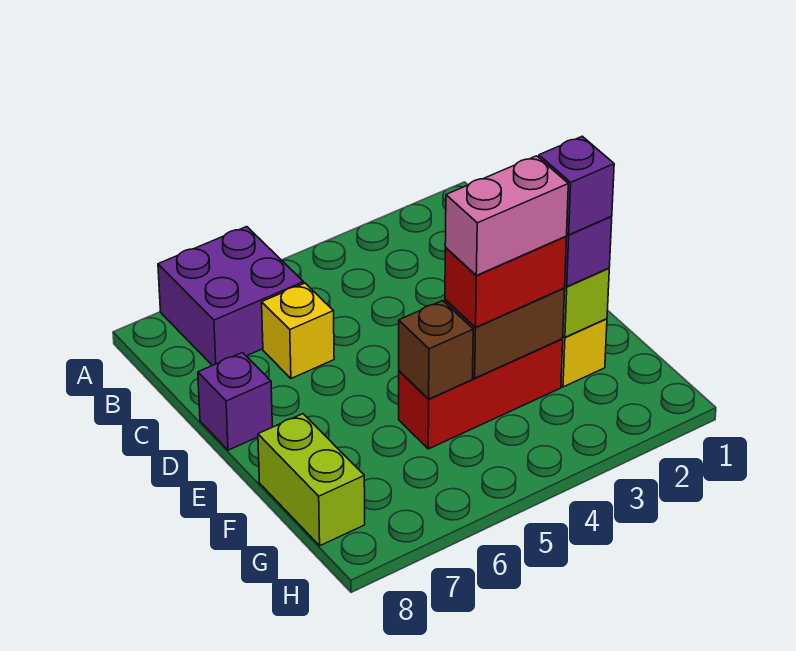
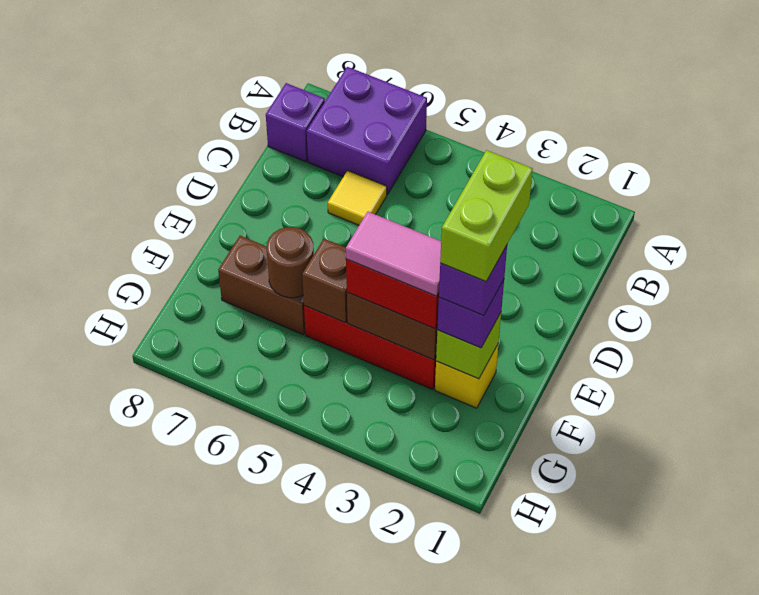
yellow brick C6 level 1 -> yellow tile C6 level 1
purple brick D8 level 1 -> purple brick B8 level 1
pink brick F3:F4 level 4 -> pink tile F3:F4 level 4
none -> brown brick F6:F7 level 1
none -> brown round brick F6 level 2
lime brick F8:G8 level 1 -> lime brick E2:F2 level 5

